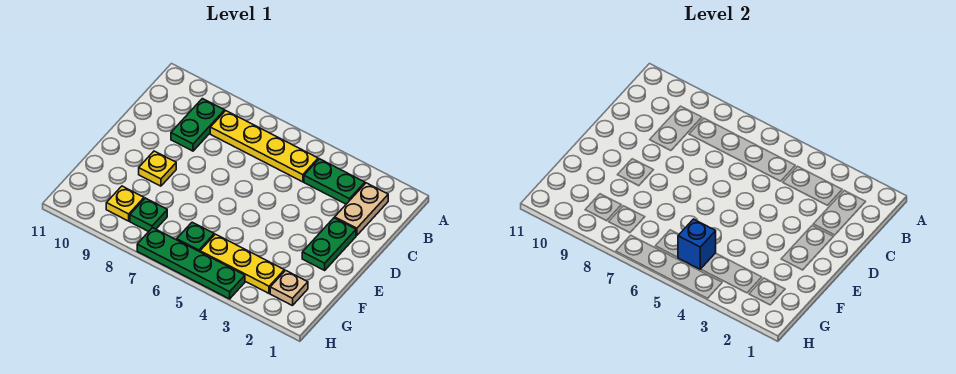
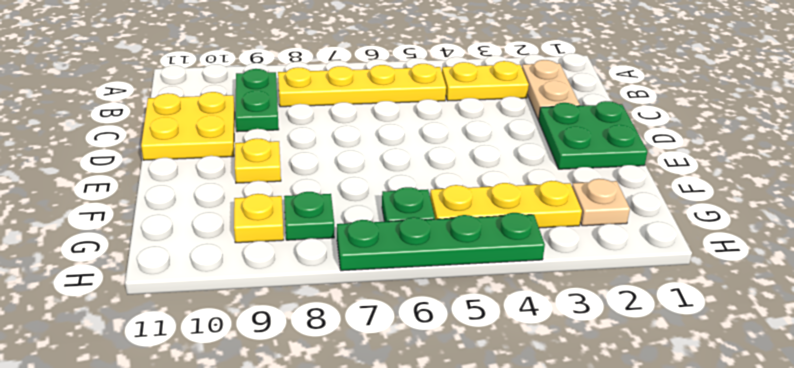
green plate B3:B4 level 1 -> yellow plate B3:B4 level 1
none -> yellow plate C10:D11 level 1
green plate D2:E2 level 1 -> green plate D1:E2 level 1
blue brick G5 level 2 -> none

